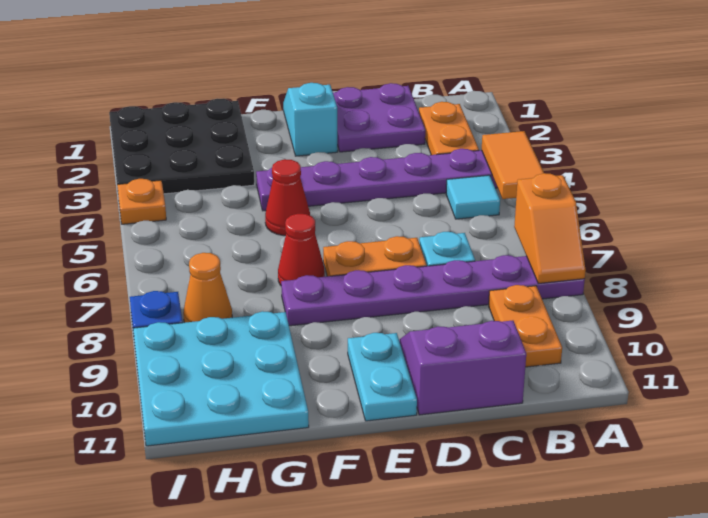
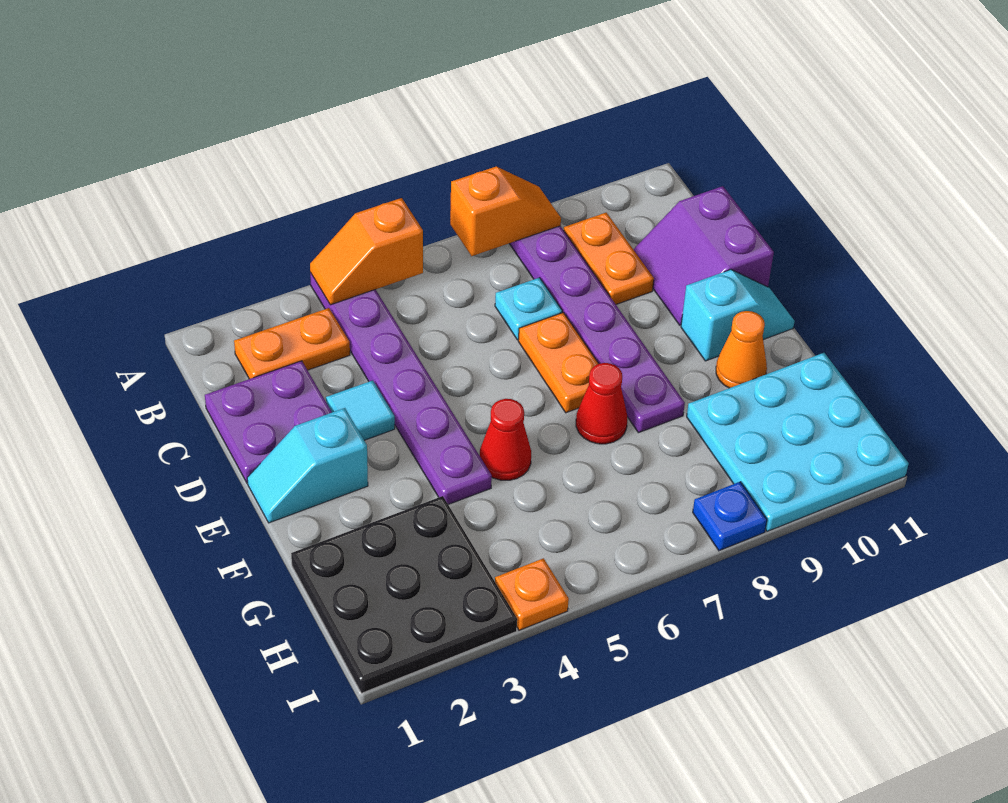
orange tile A4:A5 level 2 -> orange slope A4:A5 level 2 top 5
cyan tile B5 level 1 -> cyan tile D3 level 1
orange plate B9:B10 level 1 -> orange plate B9:C9 level 1
cyan plate E10:E11 level 1 -> cyan slope E10:E11 level 1 top 10
orange cone H8 level 1 -> orange cone F10 level 1

